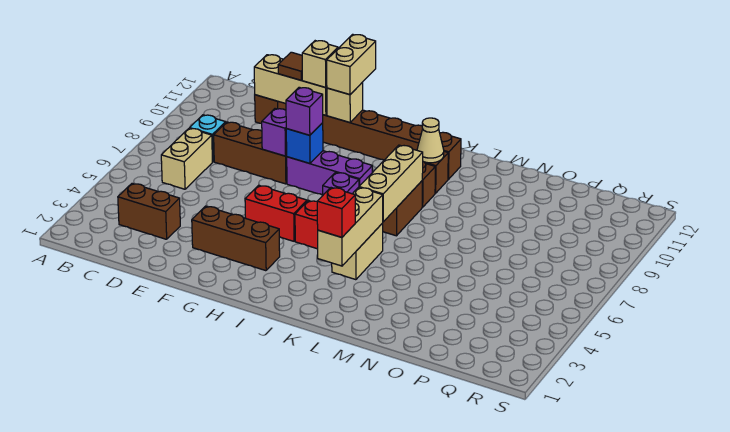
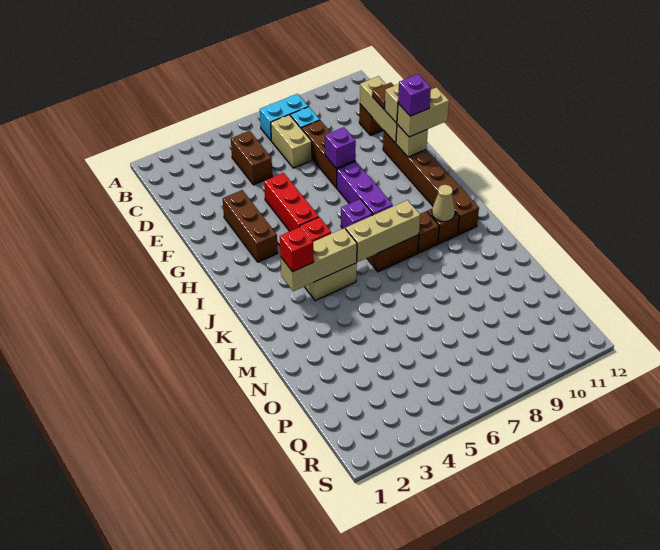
none -> cyan brick B7:B8 level 1
brown brick C3:D3 level 1 -> brown brick C5:D5 level 1
tan brick C6:C7 level 1 -> tan brick C7:D7 level 1
red brick G5:H5 level 1 -> red brick F5:H5 level 1
blue brick G8 level 2 -> none
purple brick G8 level 3 -> purple brick G11 level 4

